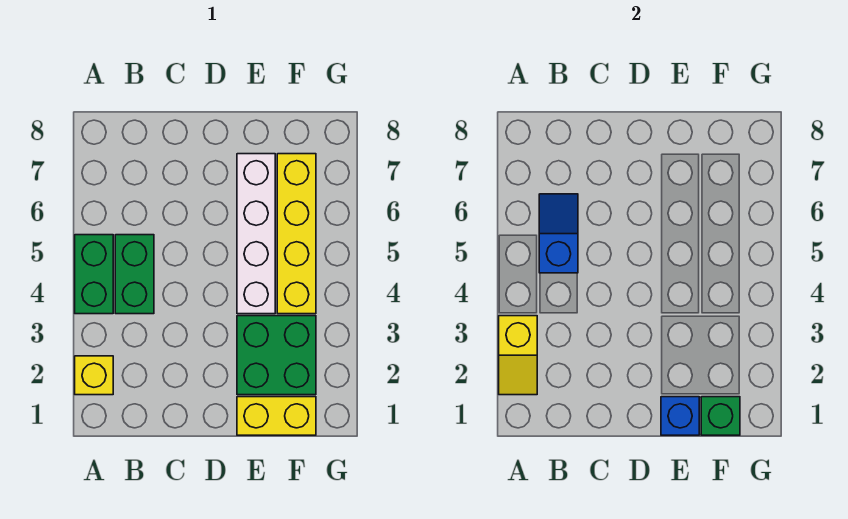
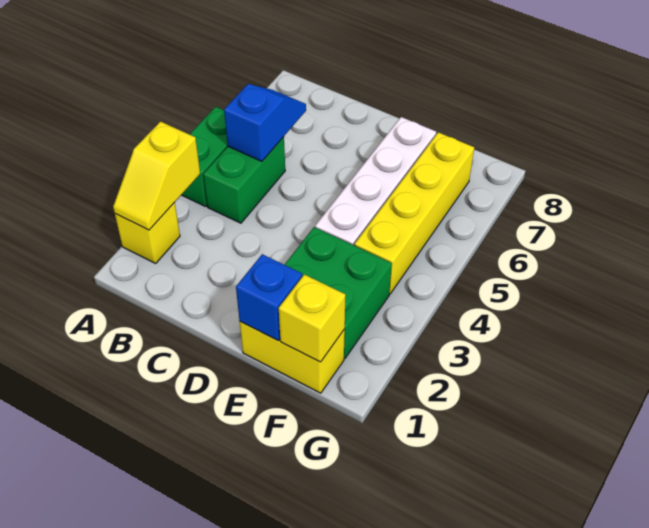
green brick F1 level 2 -> yellow brick F1 level 2

